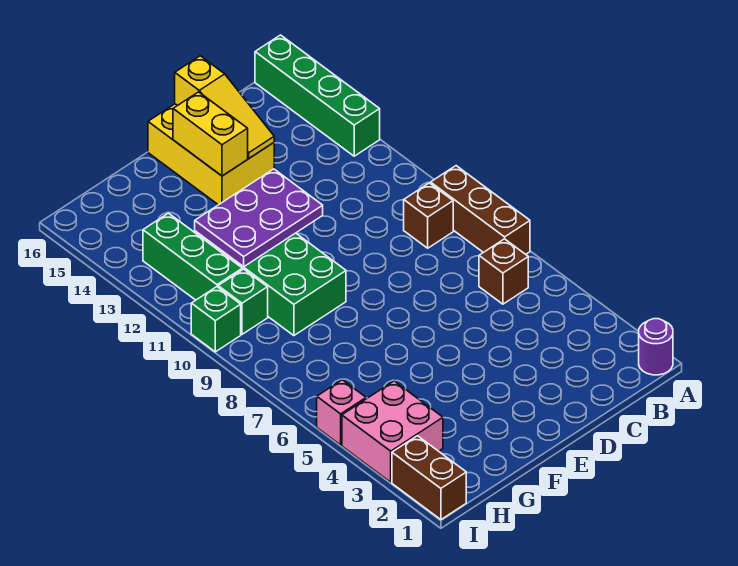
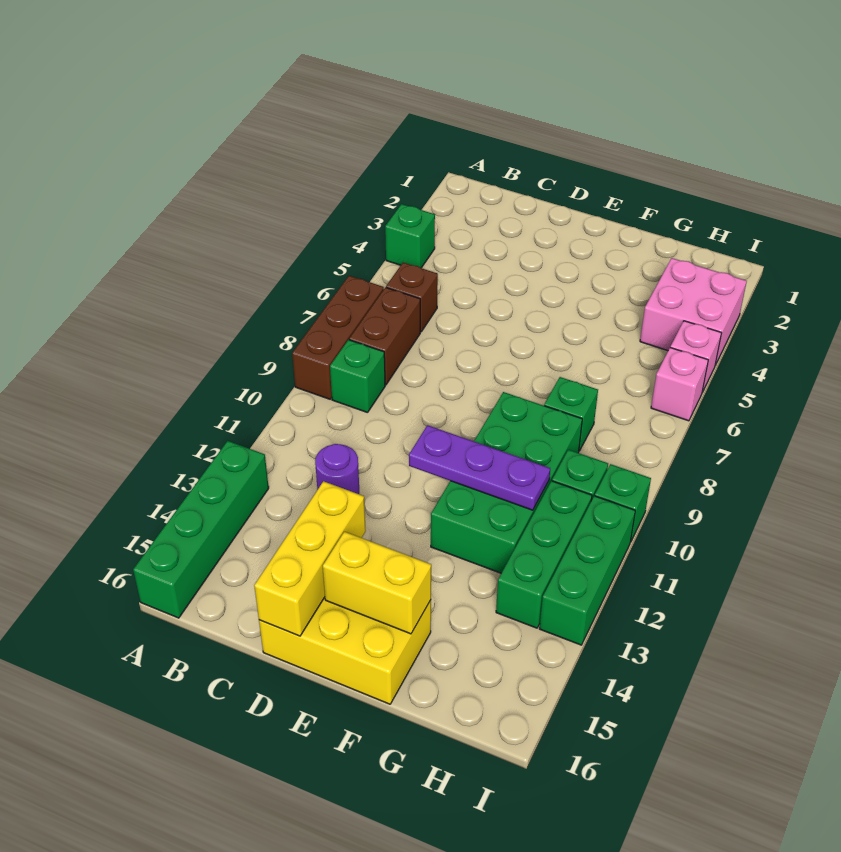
purple round brick A1 level 1 -> purple round brick C12 level 1
none -> green brick A4 level 1
brown brick B9 level 1 -> green brick B9 level 1
yellow brick D14:E16 level 1 -> yellow brick D15:F16 level 1
yellow slope D14:D16 level 2 top 16 -> yellow brick D14:D16 level 2
purple plate E11:G12 level 2 -> purple plate E11:G11 level 2
yellow brick E14:E15 level 2 -> yellow brick E15:F15 level 2
none -> green brick G8 level 1
brown brick I1:I2 level 1 -> brown brick B7:B8 level 1
none -> pink brick I6 level 1
none -> green brick I11:I13 level 1

